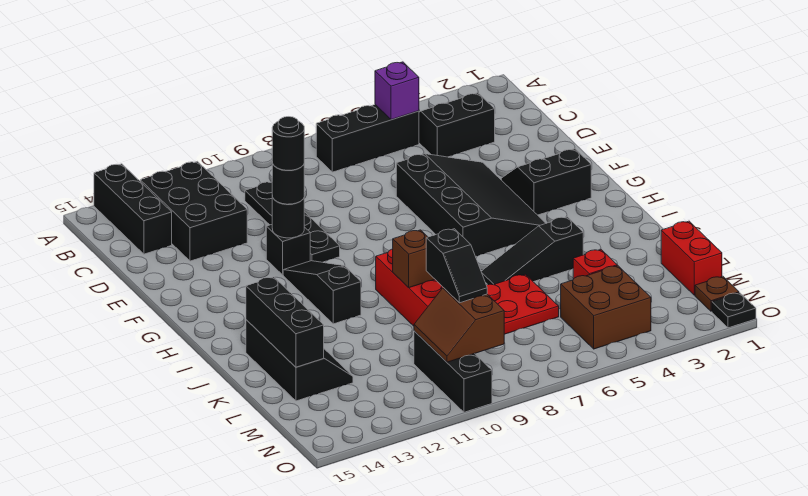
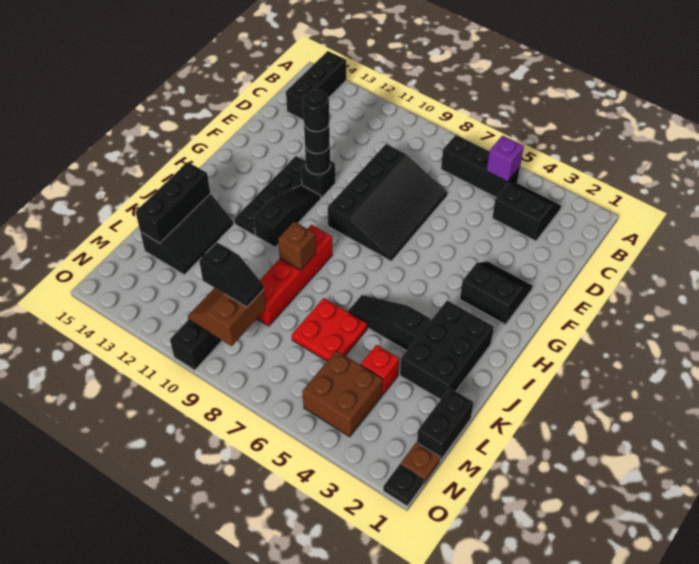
black brick B12:D13 level 1 -> black brick I2:K3 level 1
black plate C10:F10 level 1 -> black plate F12:I12 level 1
black slope E4:H6 level 1 top 6 -> black slope D7:G9 level 1 top 9
red brick L1:M1 level 1 -> black brick L1:M1 level 1
black slope L9:M9 level 3 top L -> black slope M9:M10 level 3 top 10

